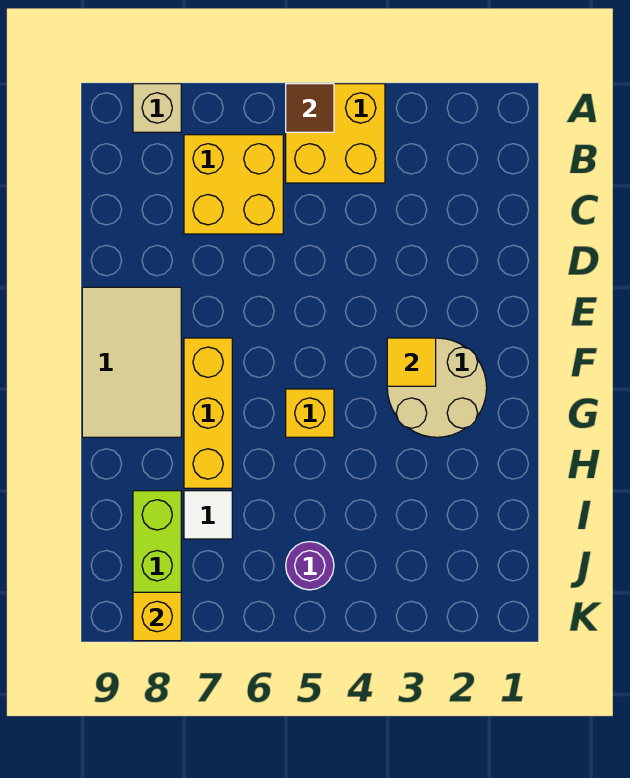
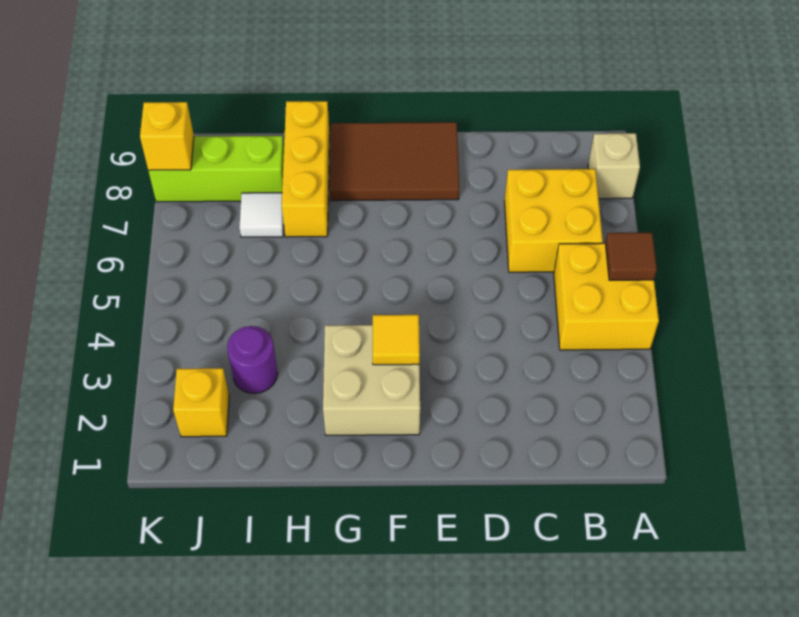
tan tile E8:G9 level 1 -> brown tile E8:G9 level 1
tan round brick F2:G3 level 1 -> tan brick F2:G3 level 1
yellow brick F7:H7 level 1 -> yellow brick H7:H9 level 1
yellow brick G5 level 1 -> yellow brick J2 level 1
purple round brick J5 level 1 -> purple round brick I3 level 1

